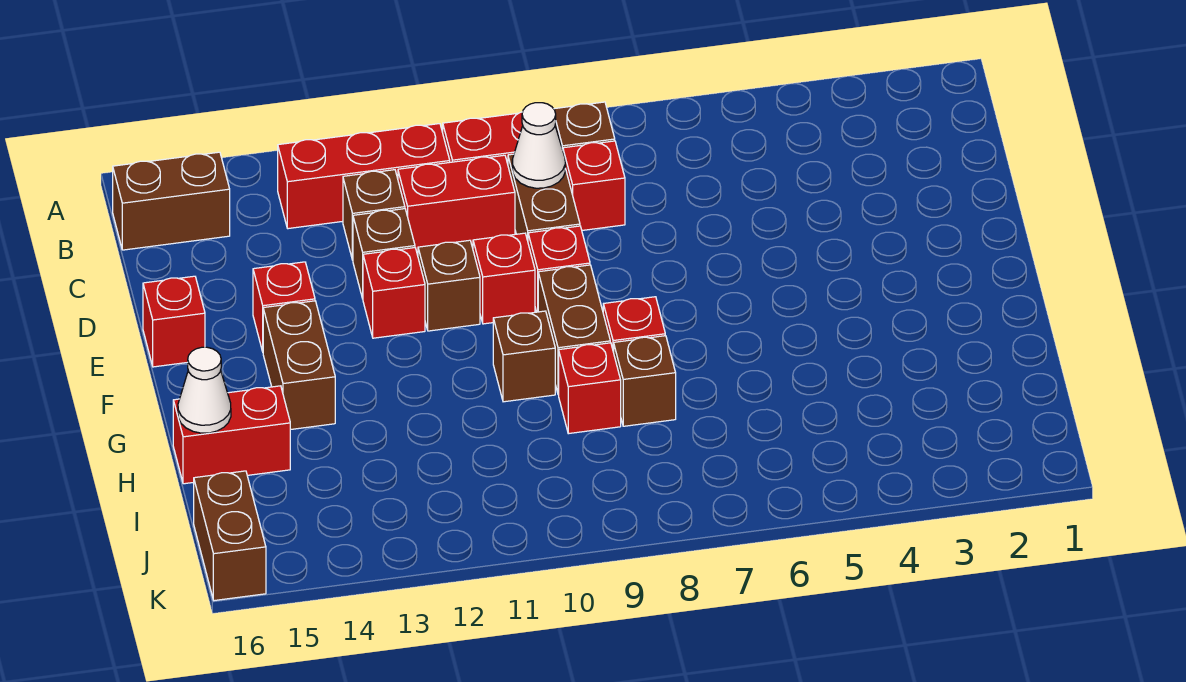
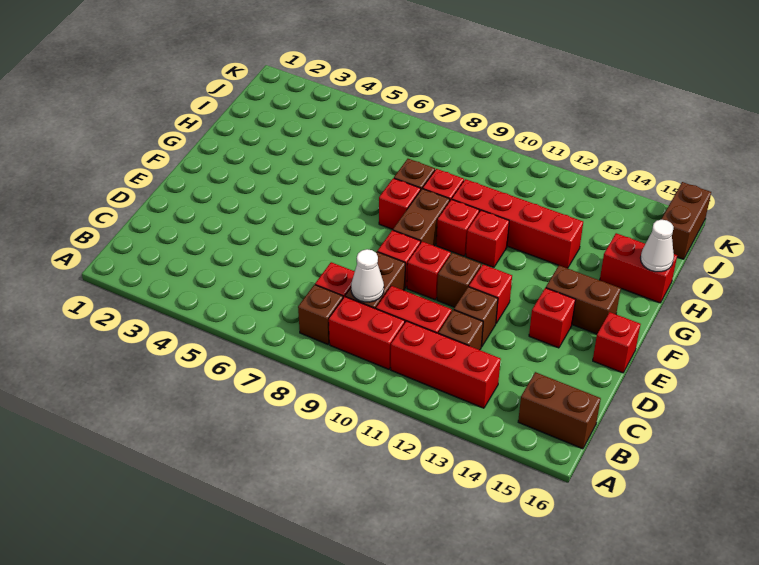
brown brick F14:G14 level 1 -> brown brick F14:F15 level 1
brown brick G10 level 1 -> red brick G10 level 1
none -> red brick G11 level 1
none -> red brick H10:H13 level 1

